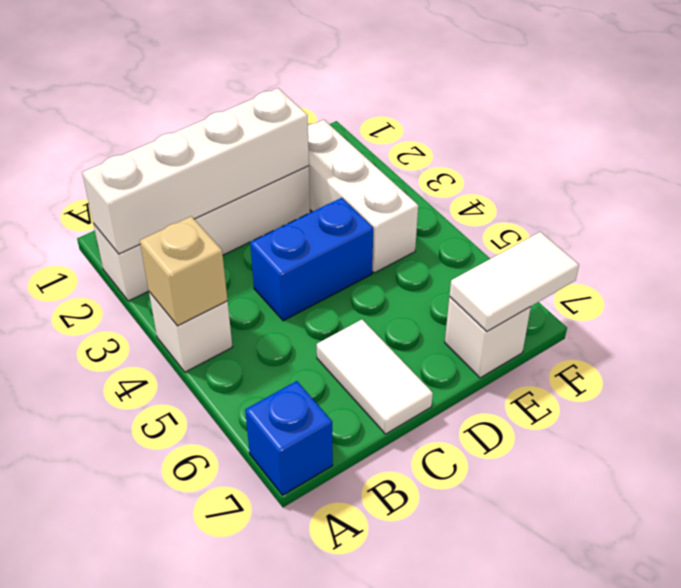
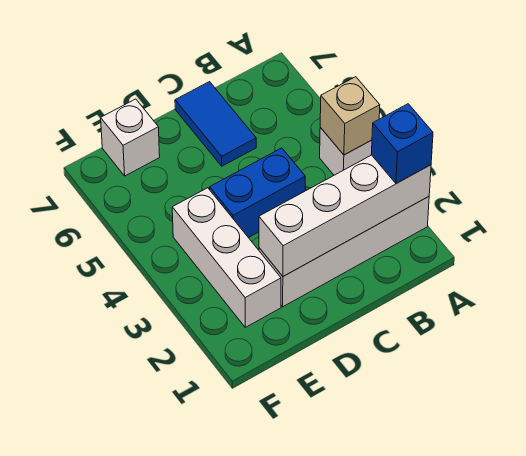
blue brick A7 level 1 -> blue brick A2 level 3
white tile C6:C7 level 1 -> blue tile C6:C7 level 1
white tile E7:F7 level 2 -> none

